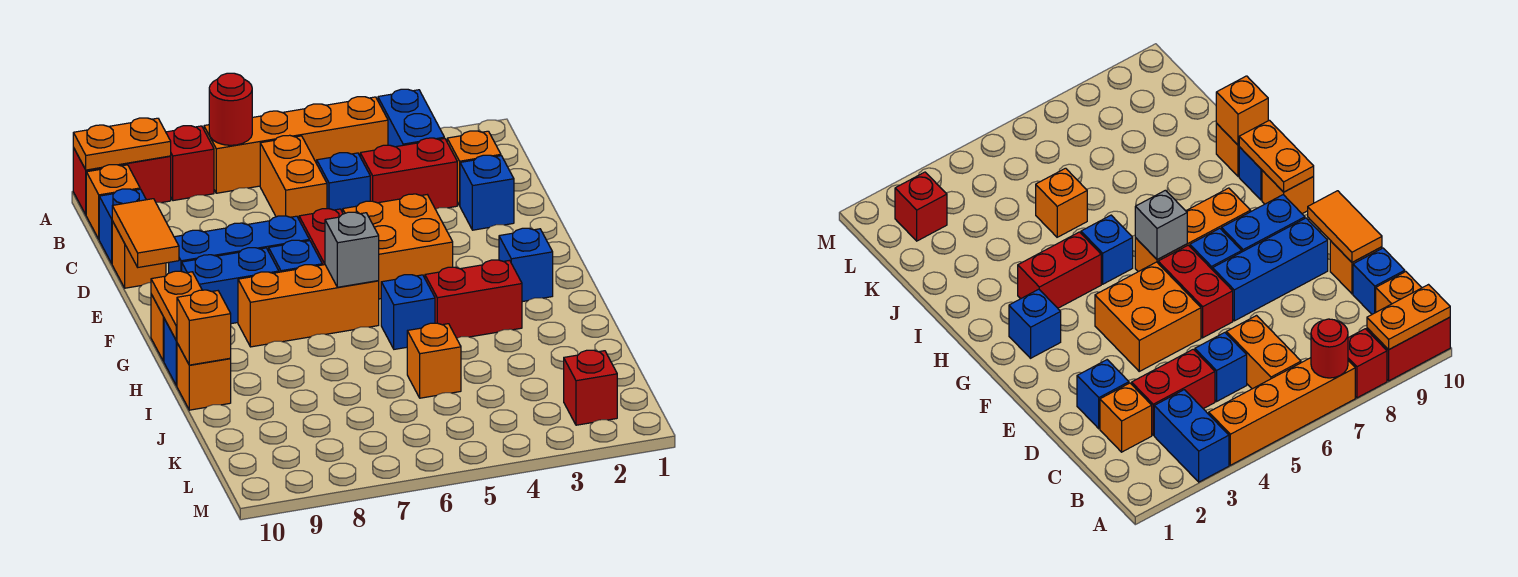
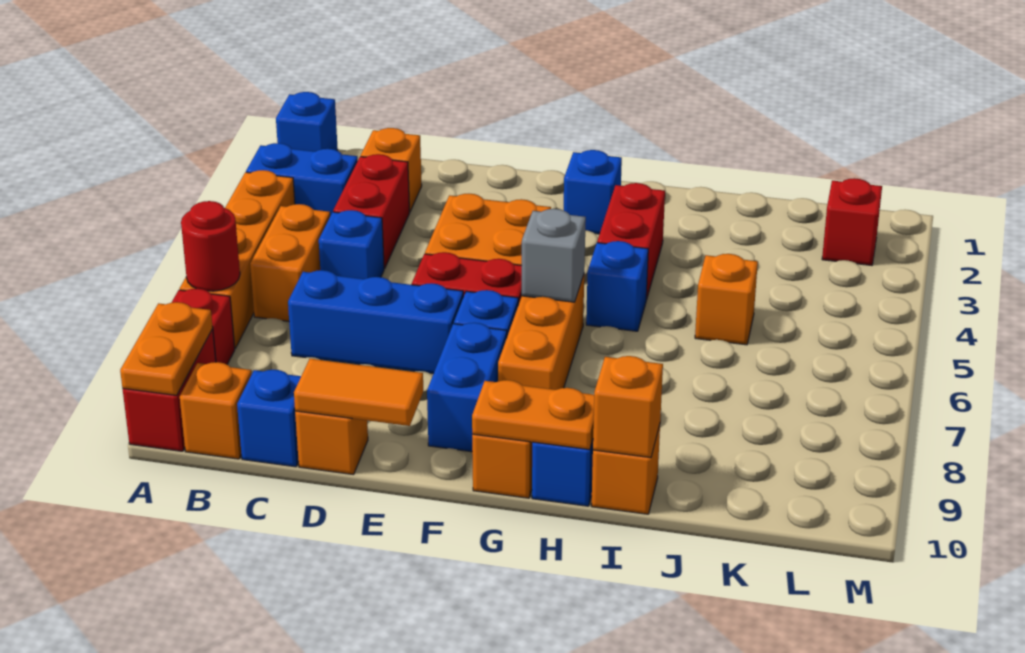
orange brick B6:C6 level 1 -> orange brick B5:B6 level 1
blue brick D2 level 1 -> blue brick A1 level 1
blue brick E7:E9 level 1 -> blue brick C7:E7 level 1

